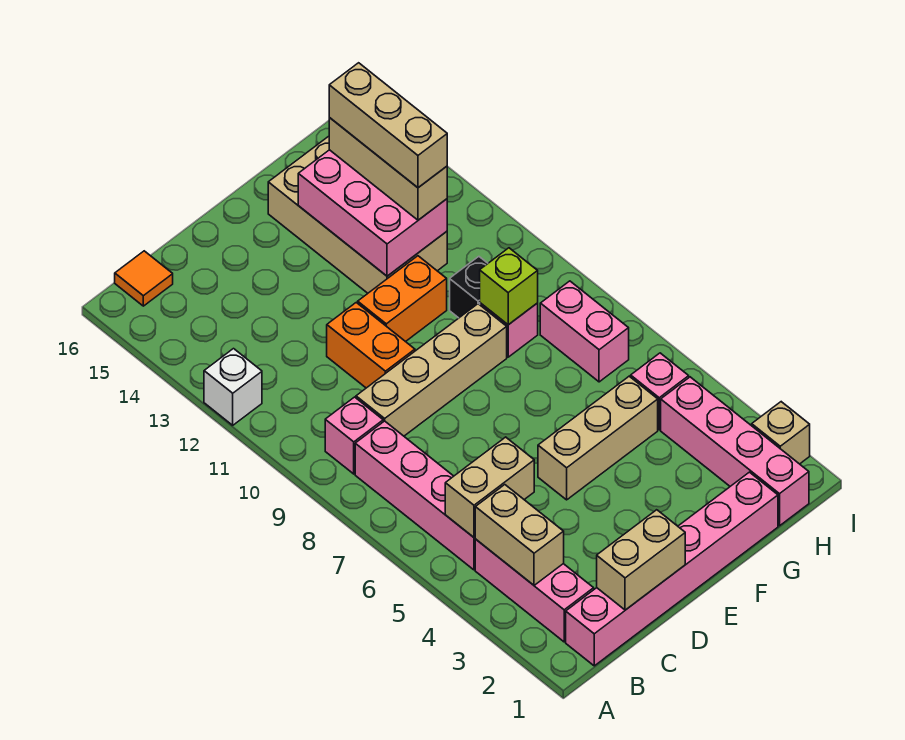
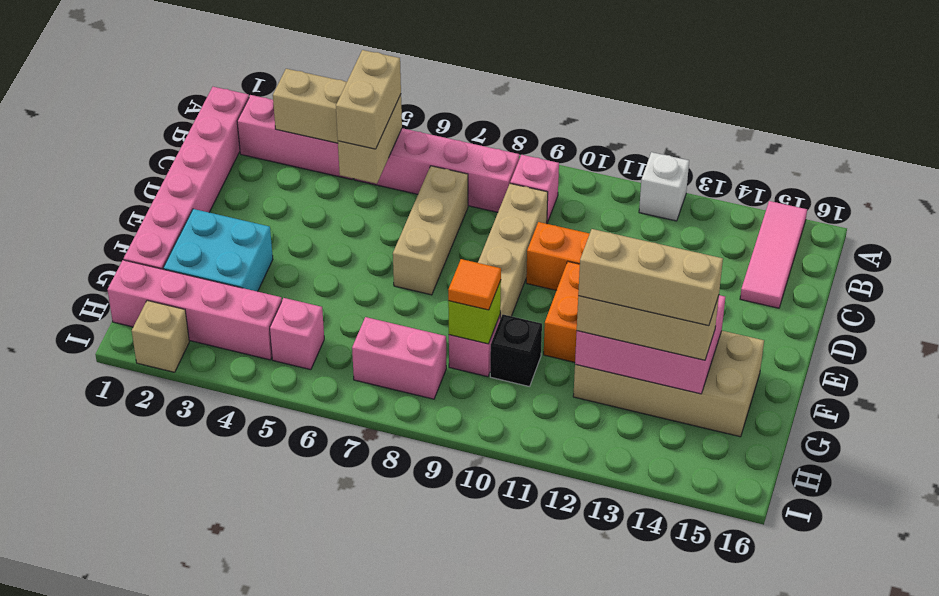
none -> pink tile A15:C15 level 1
orange tile B16 level 1 -> orange tile G9 level 3
tan brick C1:D1 level 2 -> tan brick B5:C5 level 3
tan brick E5:G5 level 1 -> tan brick C7:E7 level 1
none -> cyan brick F2:G3 level 1

